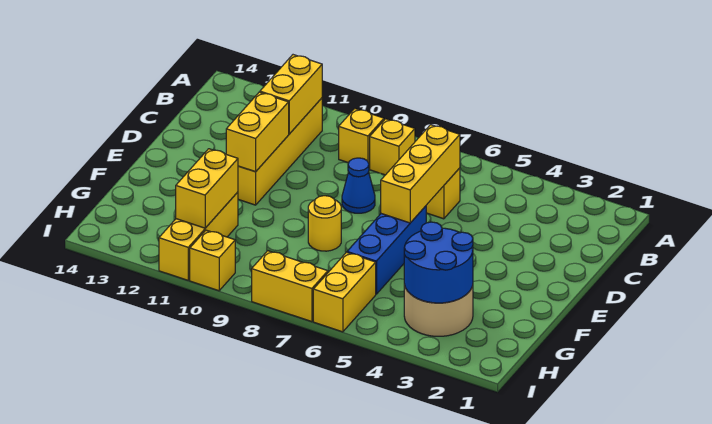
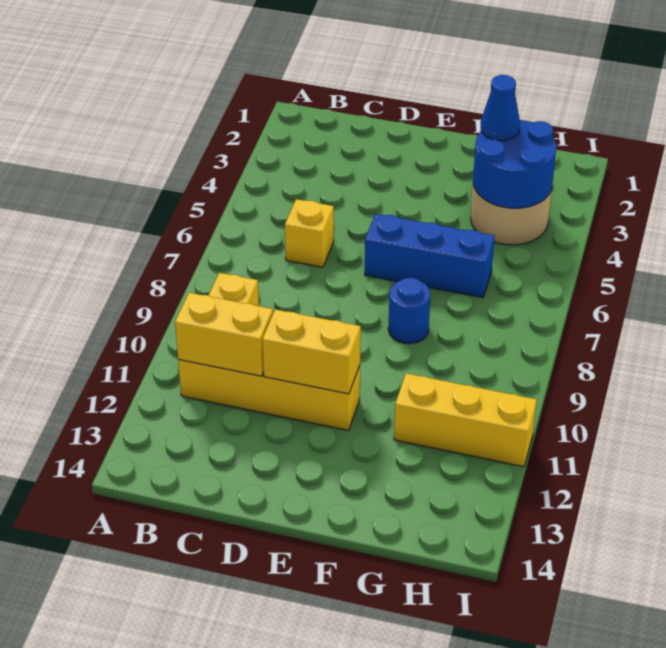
yellow brick B8 level 1 -> none
yellow brick C6:E6 level 2 -> none
blue cone D8 level 1 -> blue cone G3 level 3
yellow round brick F8 level 1 -> blue round brick F8 level 1
yellow brick G11:H11 level 2 -> none
yellow brick H6:I6 level 1 -> none
yellow brick I7:I8 level 1 -> none
yellow brick I10 level 1 -> none

